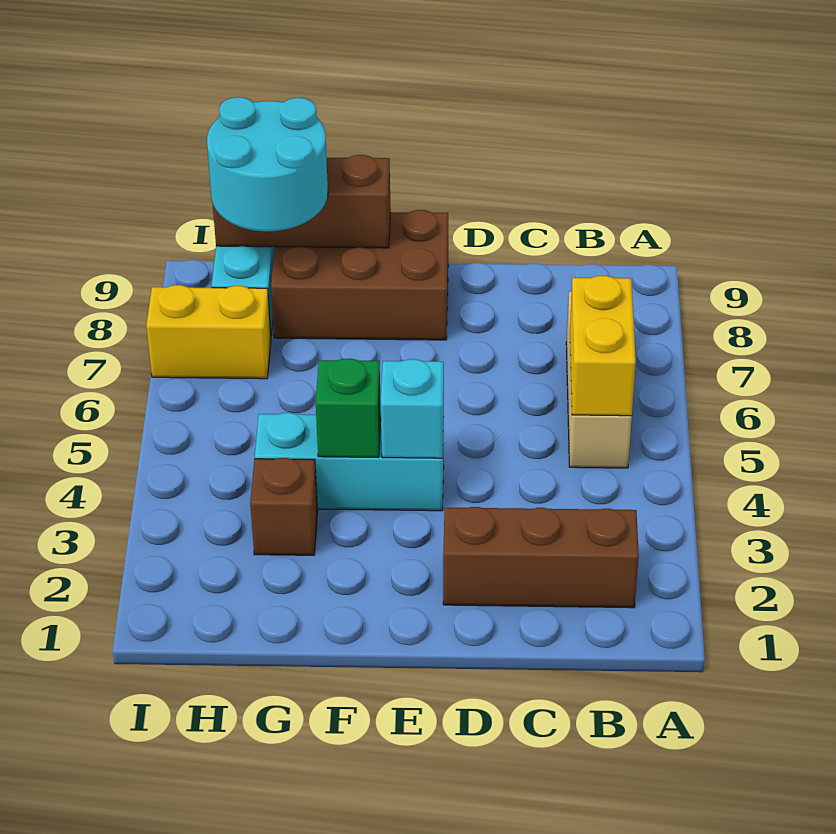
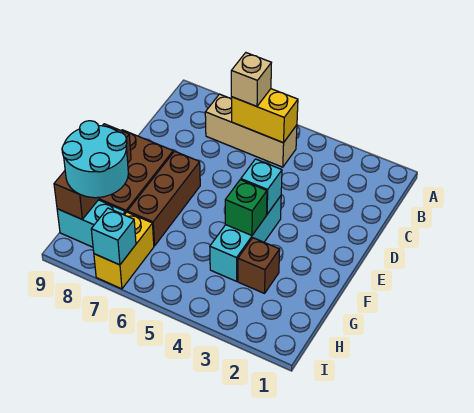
brown brick B2:D2 level 1 -> brown brick E7:G7 level 1
none -> tan brick B6 level 3
none -> cyan brick I7 level 2

